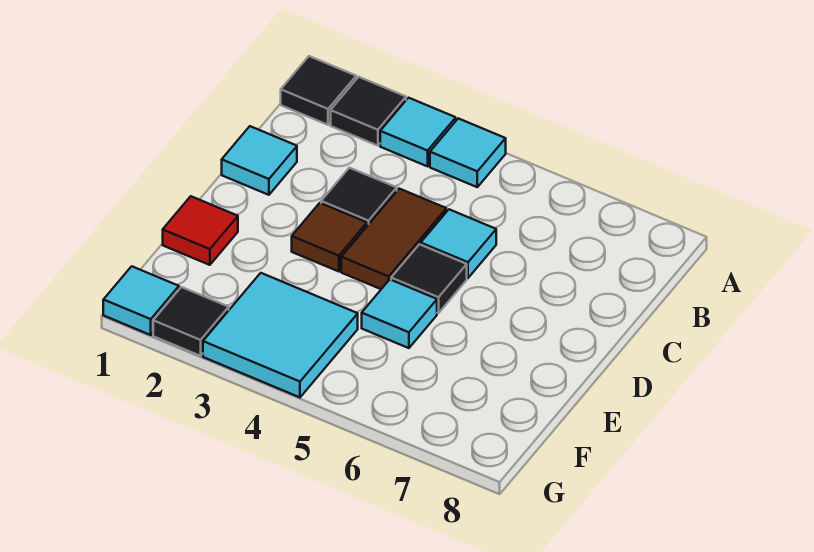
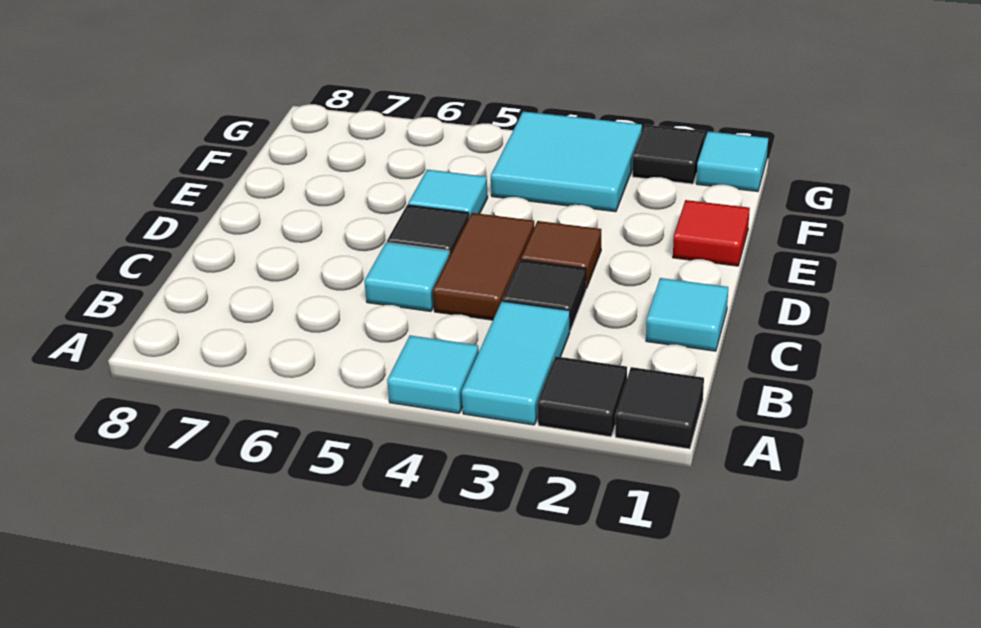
cyan tile A3 level 1 -> cyan tile A3:B3 level 1

